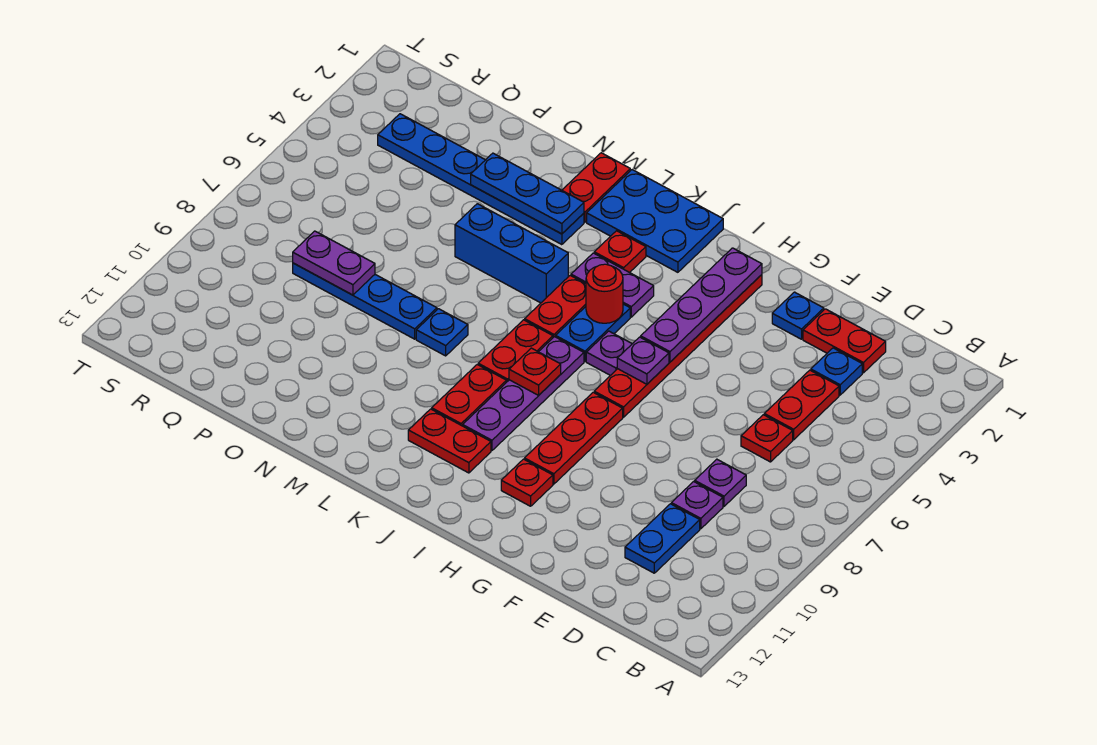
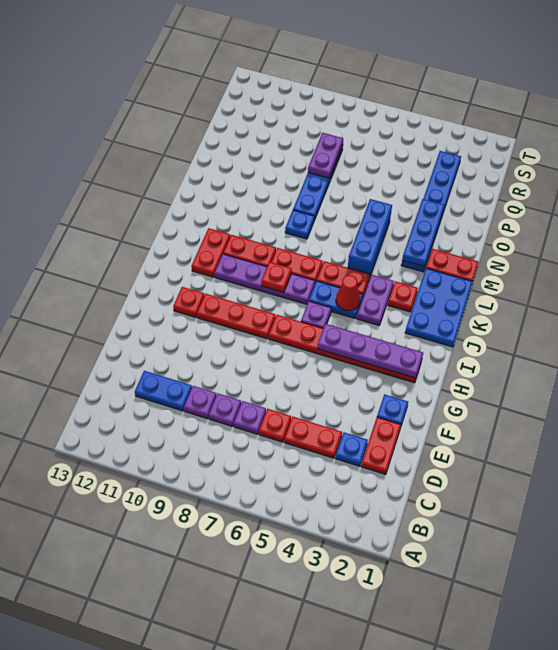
purple plate H6 level 2 -> purple plate D7 level 1
red round brick J5 level 2 -> red cone J5 level 2

